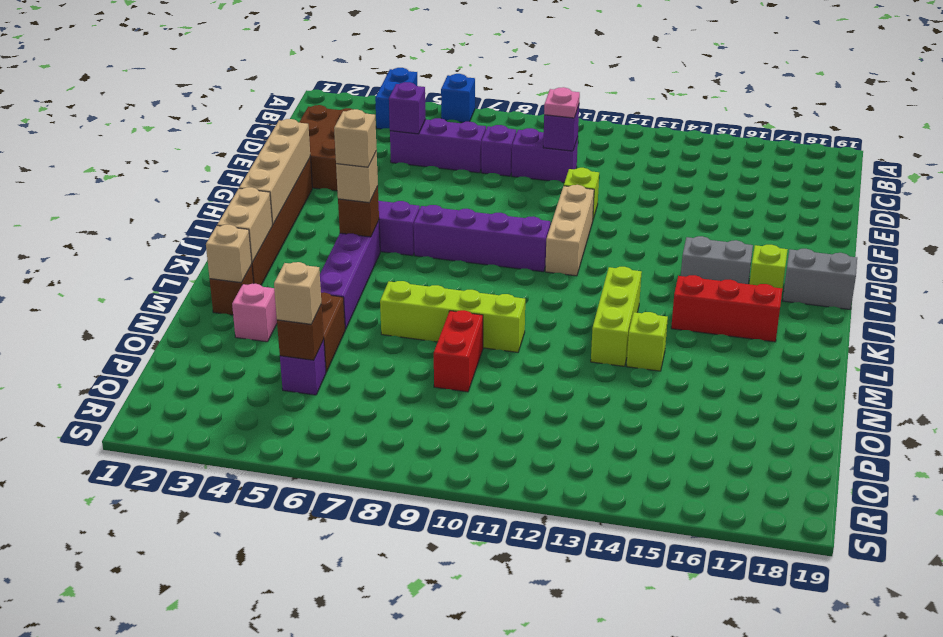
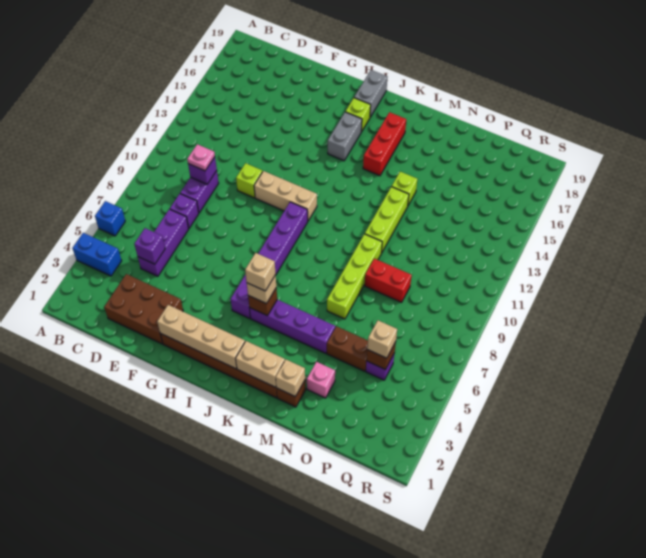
lime brick K13:M13 level 1 -> lime brick M11:M13 level 1

